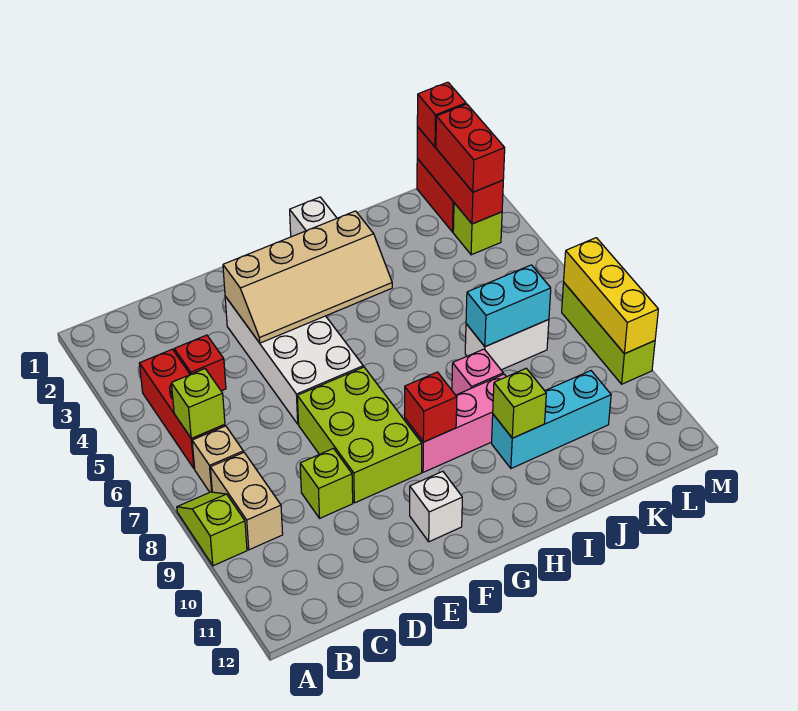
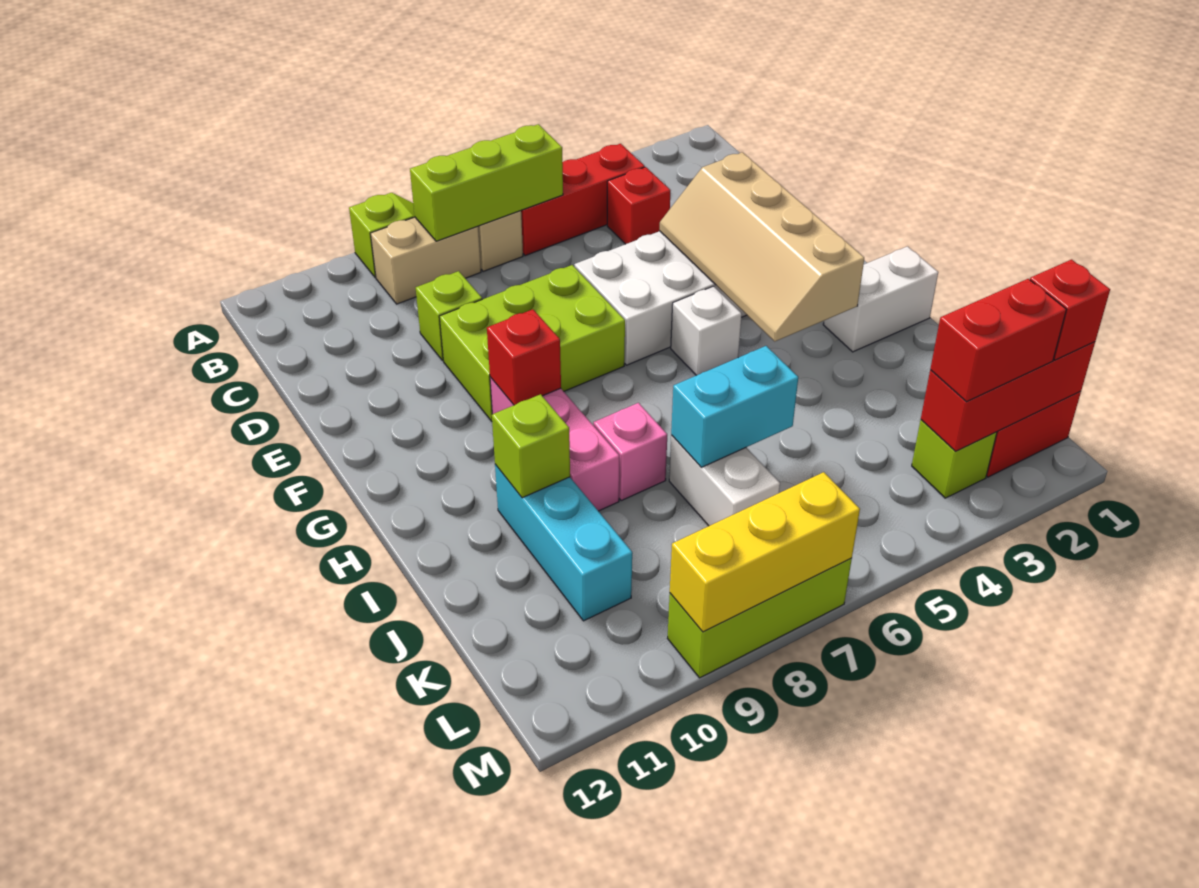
lime brick B6 level 2 -> lime brick B6:B8 level 2
white brick F11 level 1 -> white brick G5 level 1
cyan brick J7:K7 level 2 -> cyan brick J6:J7 level 2

